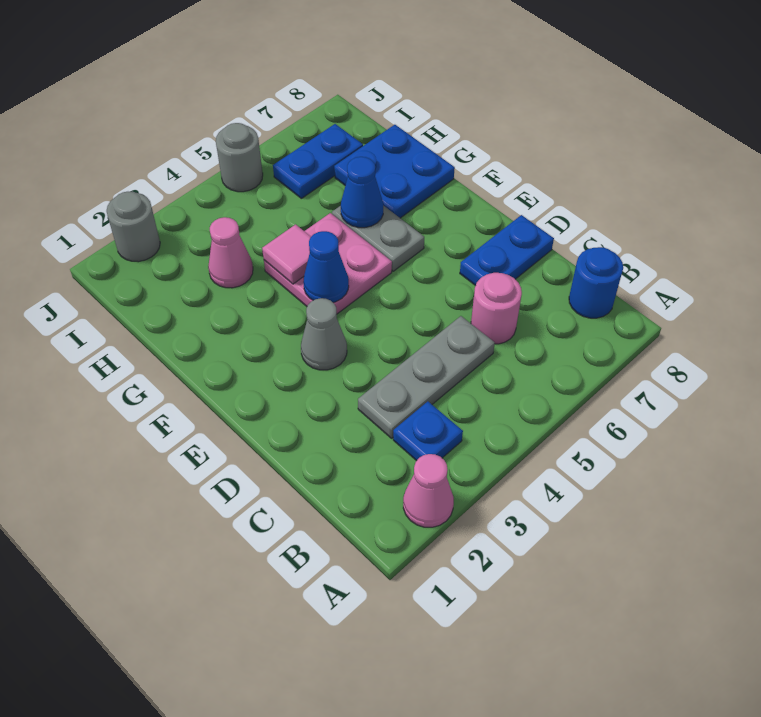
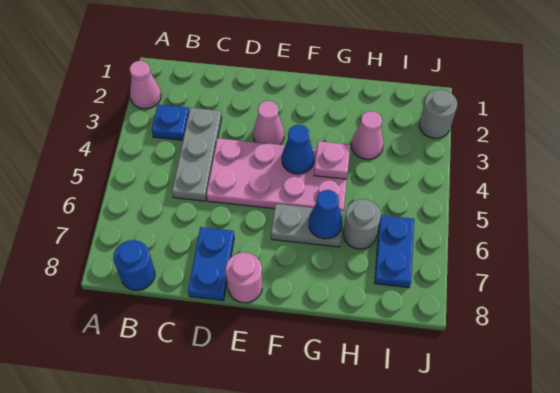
pink round brick C6 level 1 -> pink round brick E8 level 1
grey cone E3 level 1 -> pink cone E3 level 1
pink plate F4:G5 level 1 -> pink plate D4:G5 level 1
pink tile G4 level 2 -> pink plate G4 level 2
blue plate G7:H8 level 1 -> none
grey round brick J5 level 1 -> grey round brick H6 level 1

